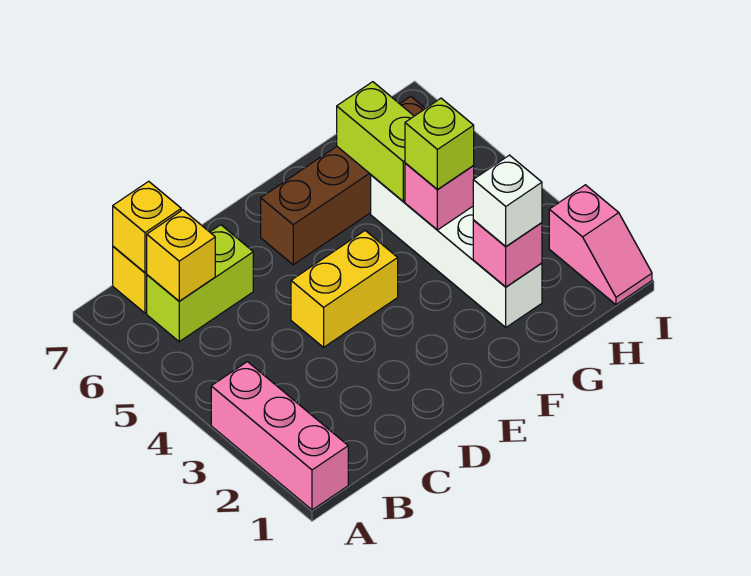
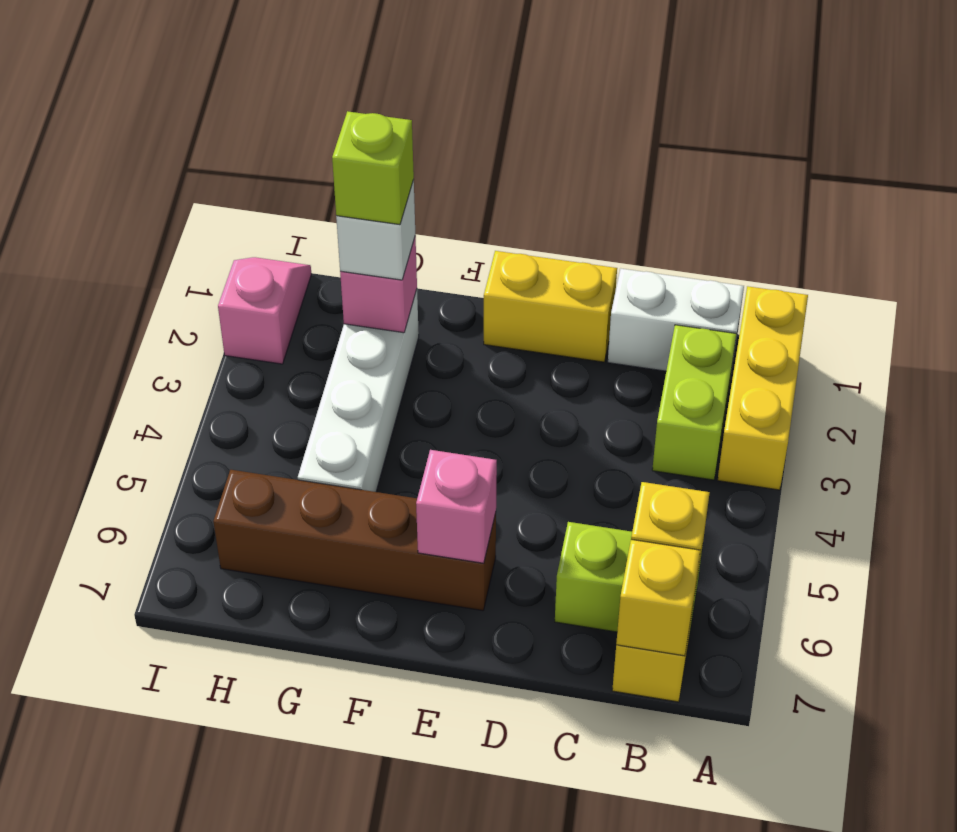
pink brick A1:A3 level 1 -> yellow brick A1:A3 level 1
none -> white brick B1:C1 level 1
yellow brick D4:E4 level 1 -> yellow brick D1:E1 level 1
pink brick G4 level 2 -> pink brick E6 level 2
lime brick G4 level 3 -> lime brick G2 level 4
lime brick G5:G6 level 2 -> lime brick B2:B3 level 1

